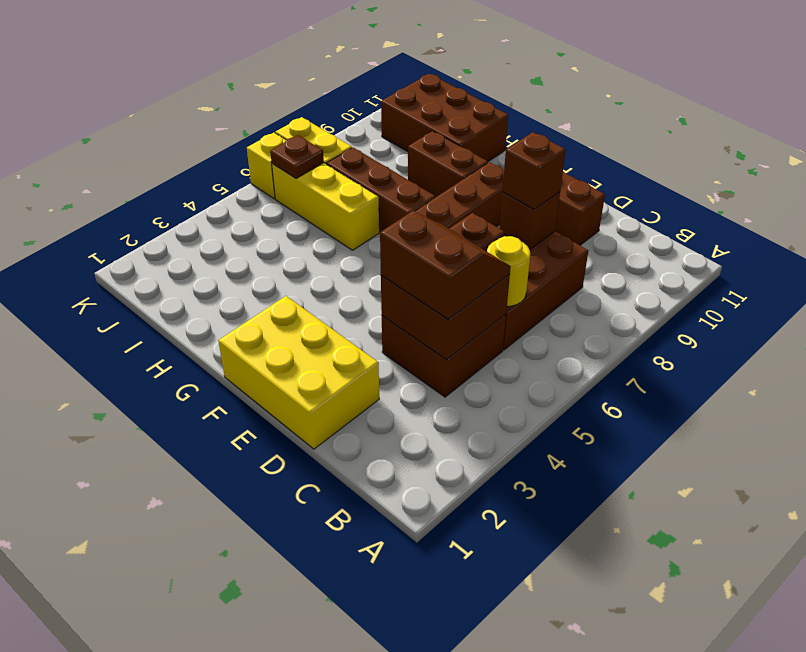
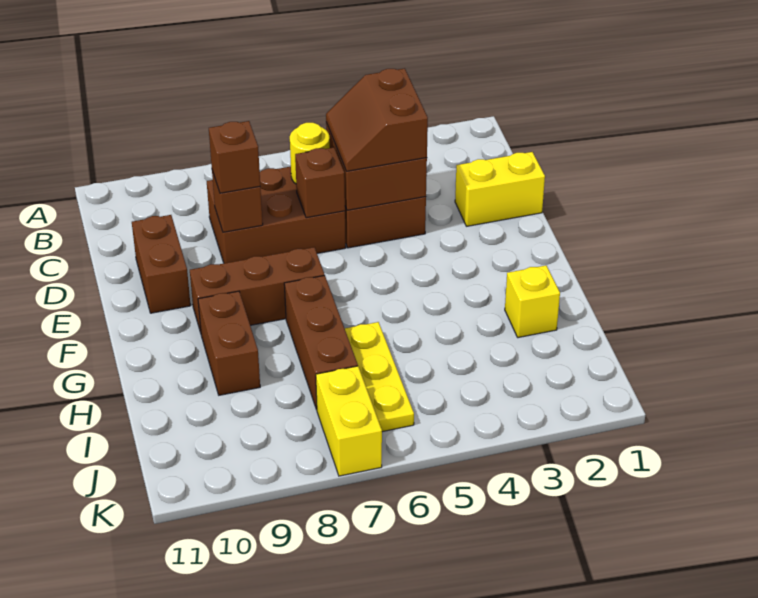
yellow brick D1:F2 level 1 -> yellow brick D1:D2 level 1
yellow brick H6:J6 level 1 -> yellow plate H6:J6 level 1
brown brick H10:J11 level 1 -> none
brown plate J6 level 2 -> none
yellow brick K6 level 1 -> yellow brick H2 level 1

